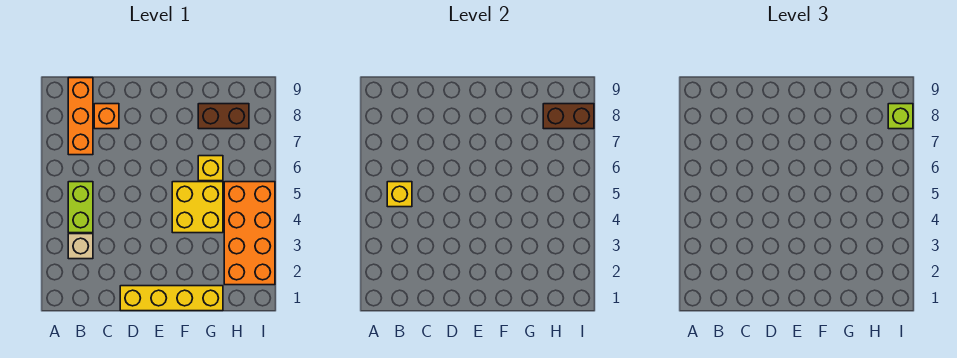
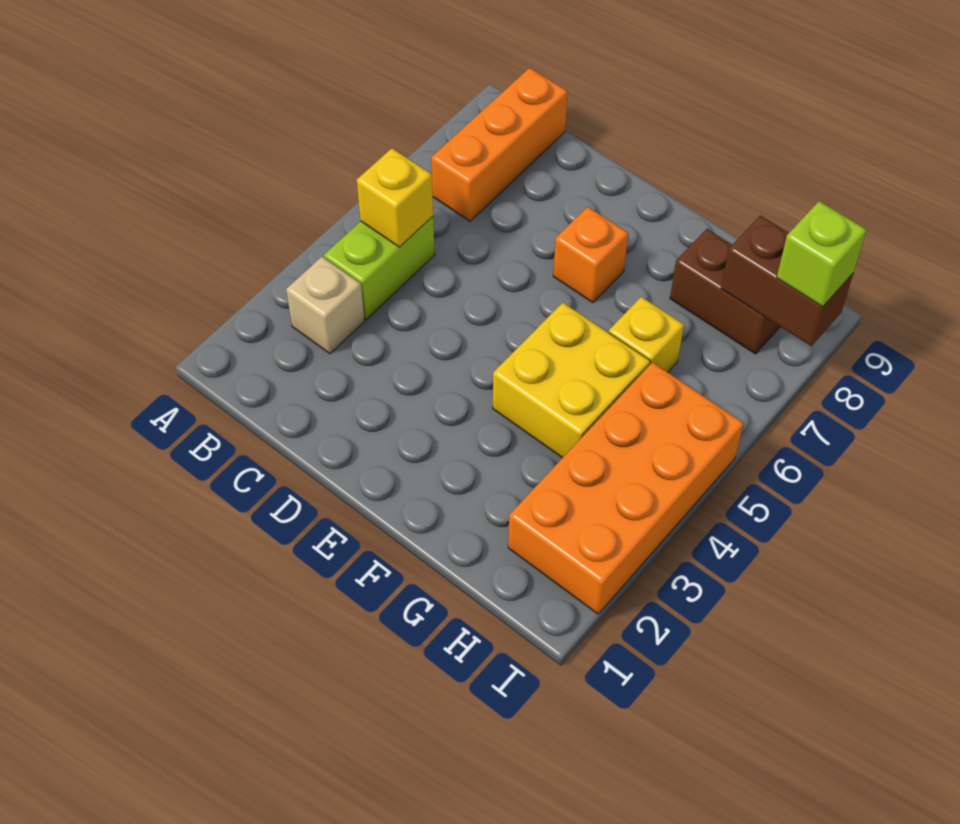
orange brick C8 level 1 -> orange brick E7 level 1
yellow brick D1:G1 level 1 -> none

